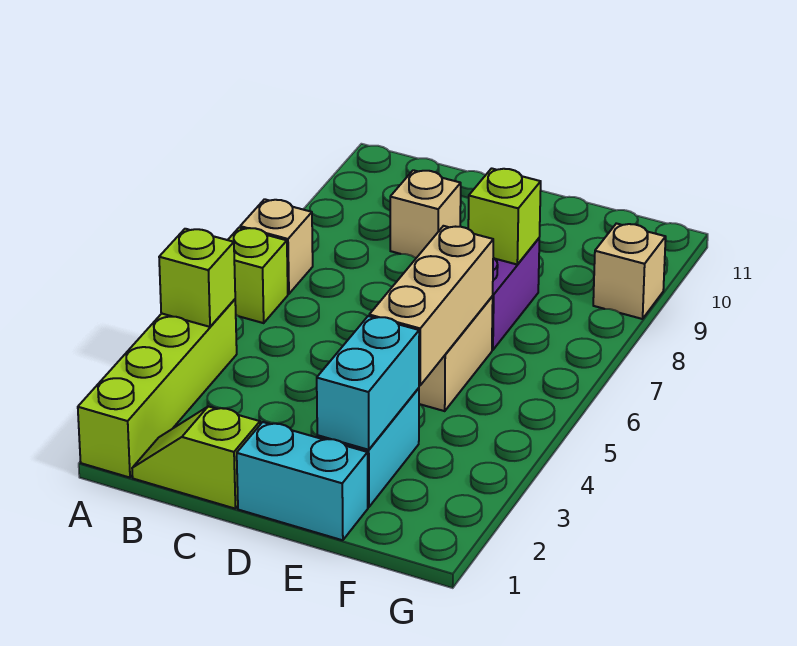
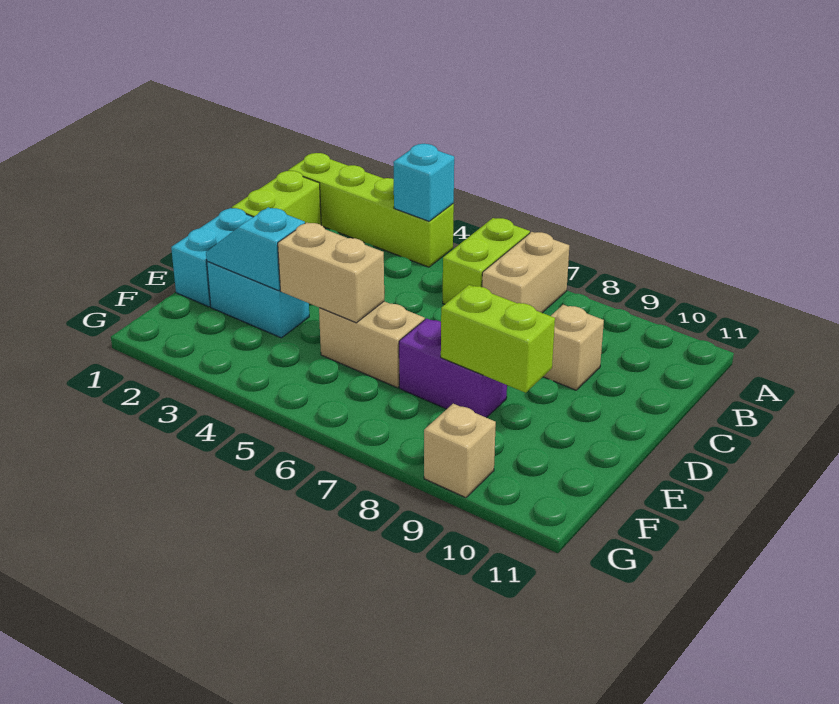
lime brick A4 level 2 -> cyan brick A4 level 2
lime brick A6 level 1 -> lime brick A6:B6 level 1
tan brick A7 level 1 -> tan brick A7:B7 level 1
lime slope B1:C1 level 1 top C -> lime brick B1:C1 level 1
cyan brick E2:E3 level 2 -> cyan slope E2:E3 level 2 top 3
tan brick E4:E6 level 2 -> tan brick E4:E5 level 2
lime brick E8 level 2 -> lime brick E8:E9 level 2

